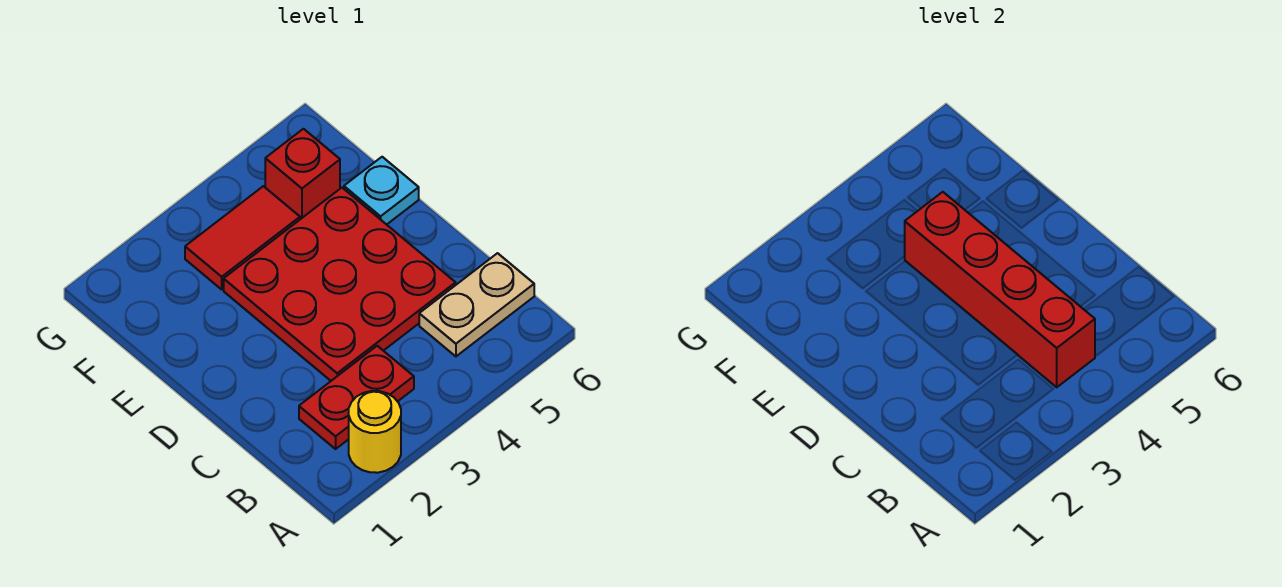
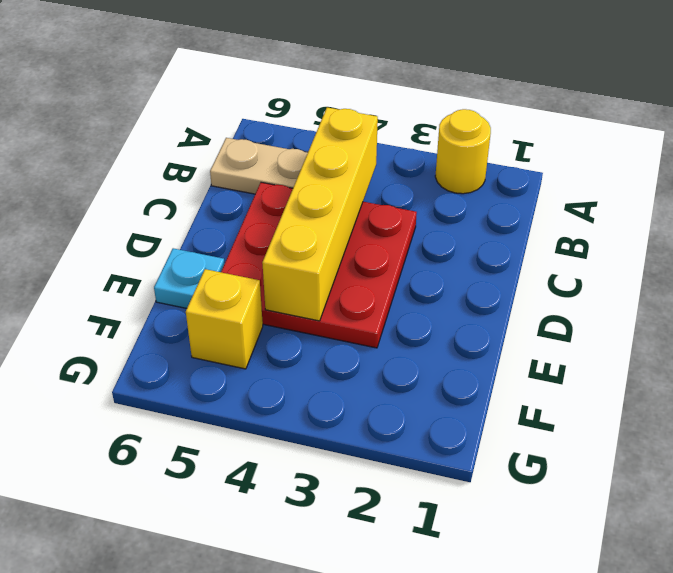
red plate B2:B3 level 1 -> none
red brick B4:E4 level 2 -> yellow brick B4:E4 level 2
red tile F3:F4 level 1 -> none
red brick F5 level 1 -> yellow brick F5 level 1

